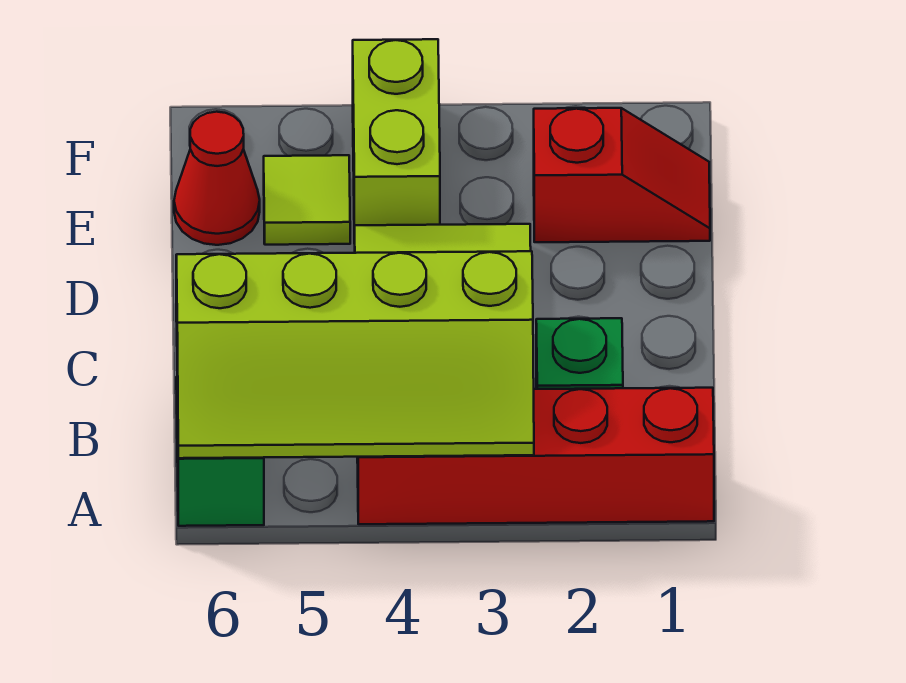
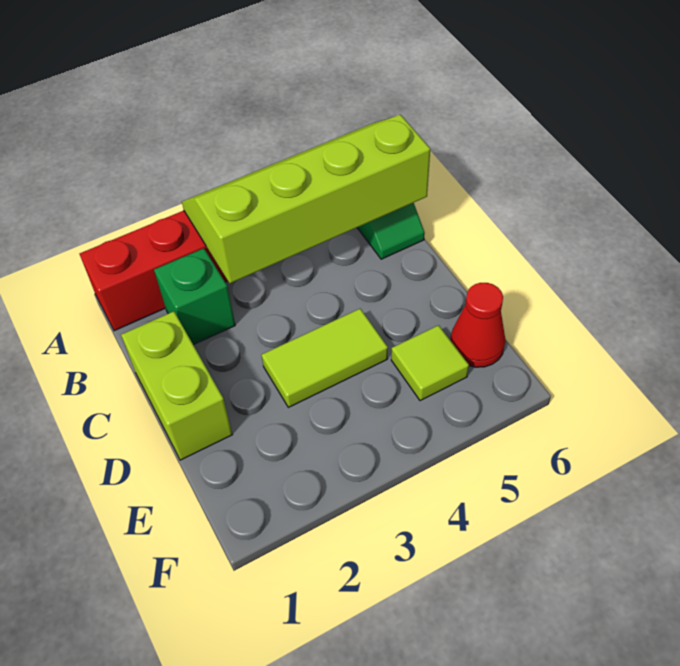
red slope E1:E2 level 1 top 2 -> none
lime brick E4:F4 level 1 -> lime brick C1:D1 level 1

